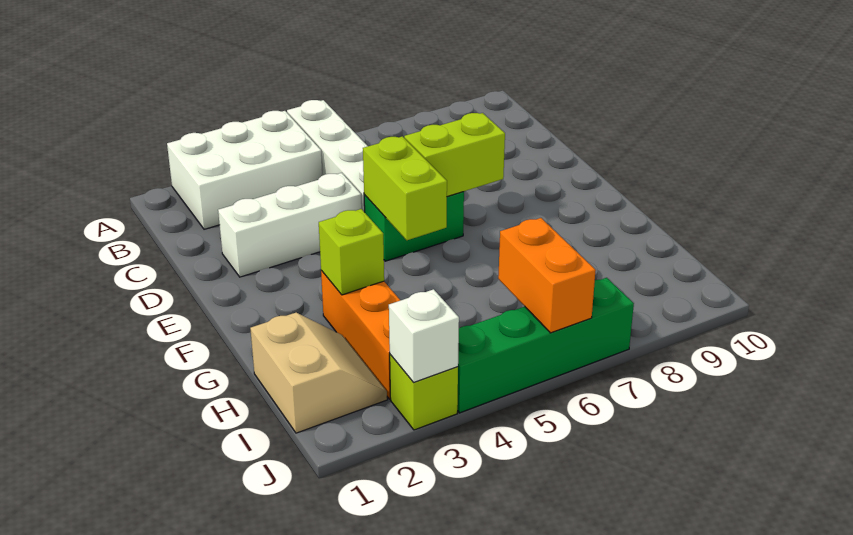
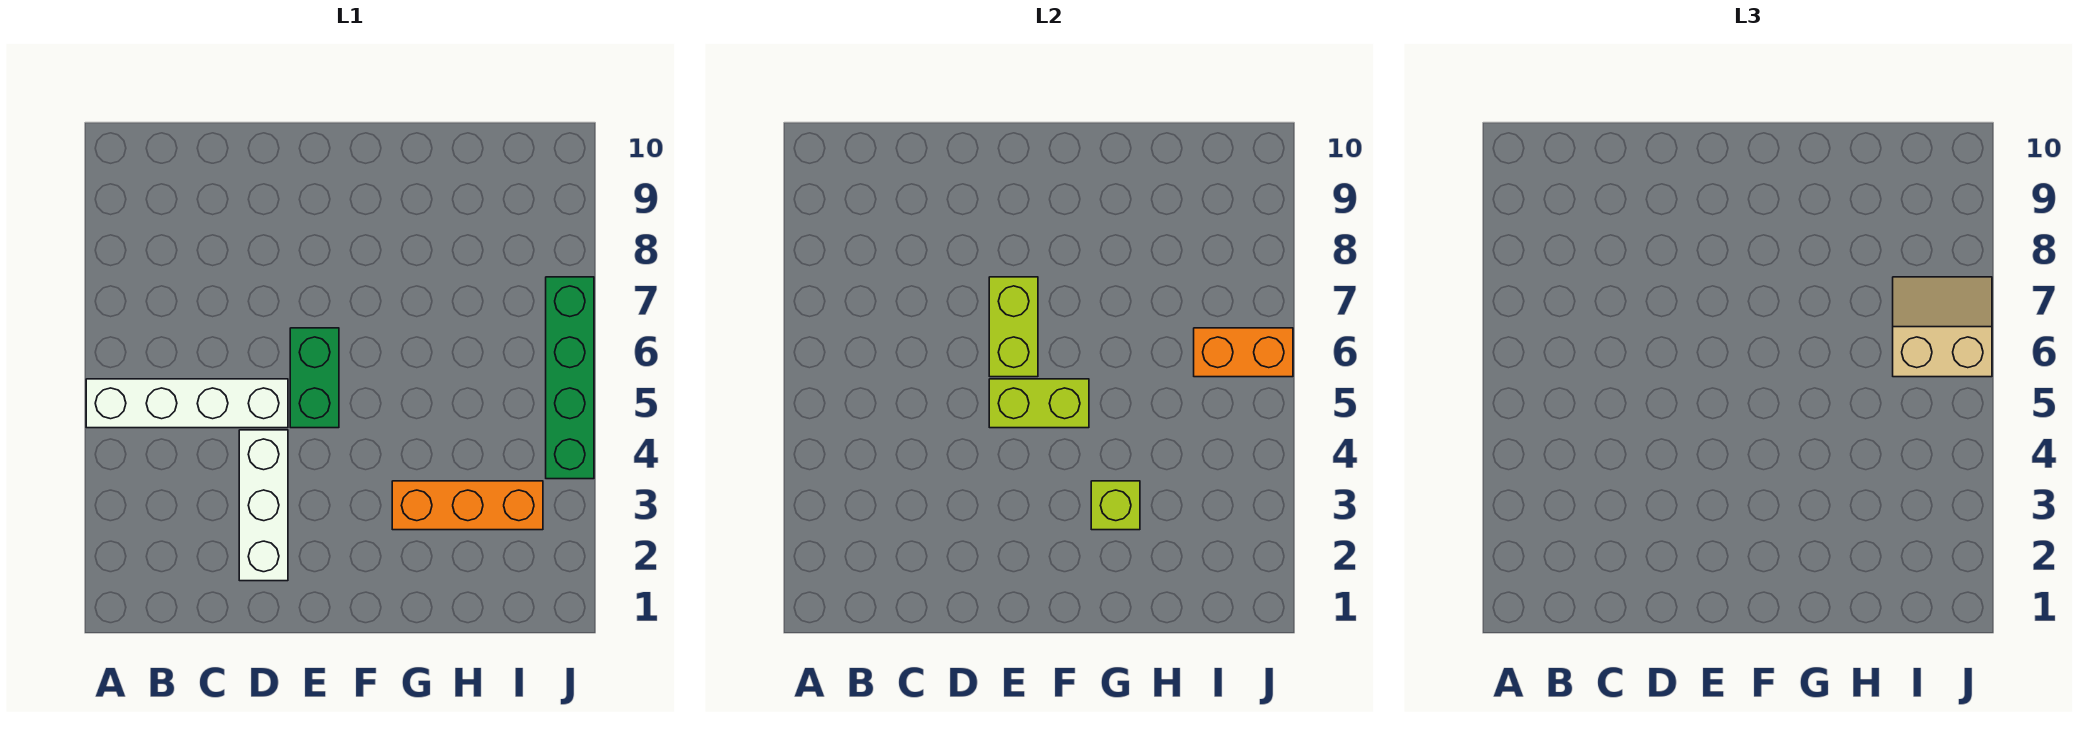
white brick A2:B4 level 1 -> none
tan slope H1:I2 level 1 top 1 -> tan slope I6:J7 level 3 top 6
lime brick J3 level 1 -> none
white brick J3 level 2 -> none

